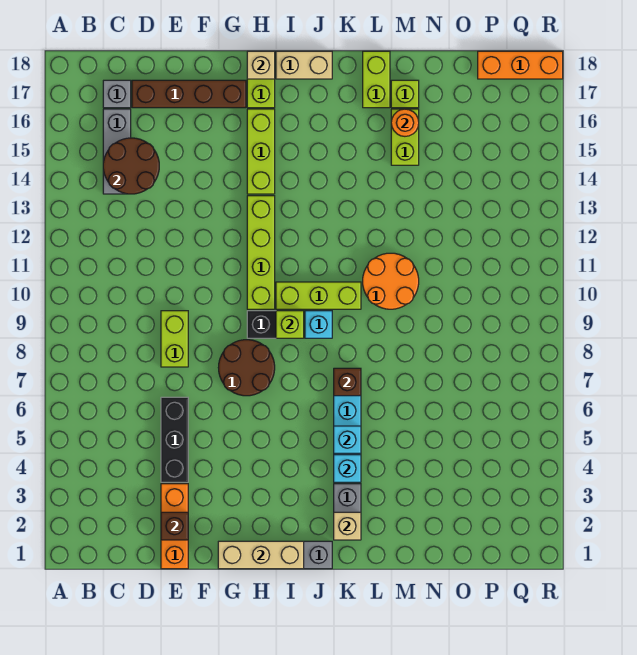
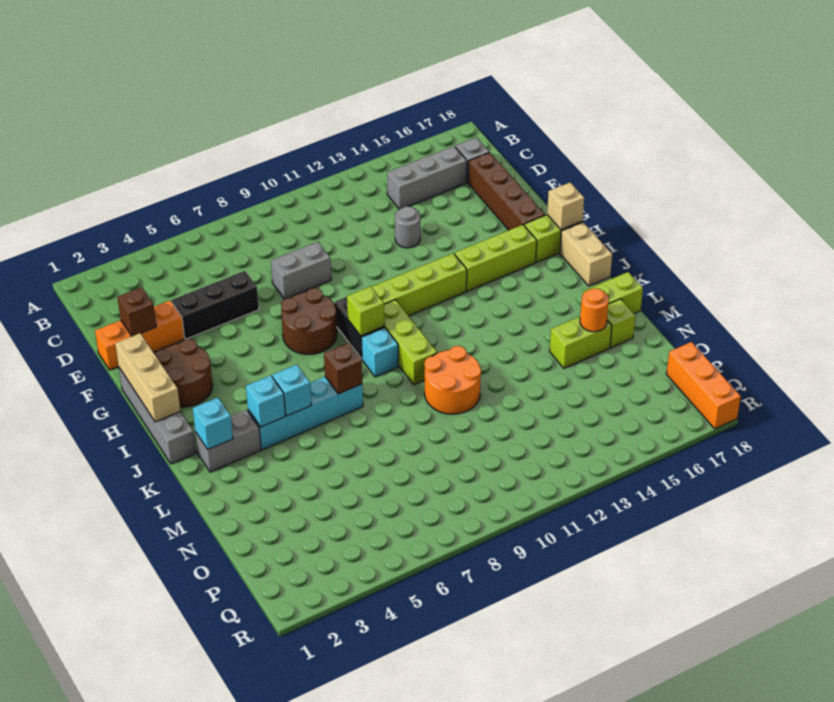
brown round brick C14:D15 level 2 -> brown round brick G2:H3 level 1
lime brick E8:E9 level 1 -> grey brick E8:E9 level 1
none -> grey round brick E13 level 1
tan brick K2 level 2 -> cyan brick K2 level 2

